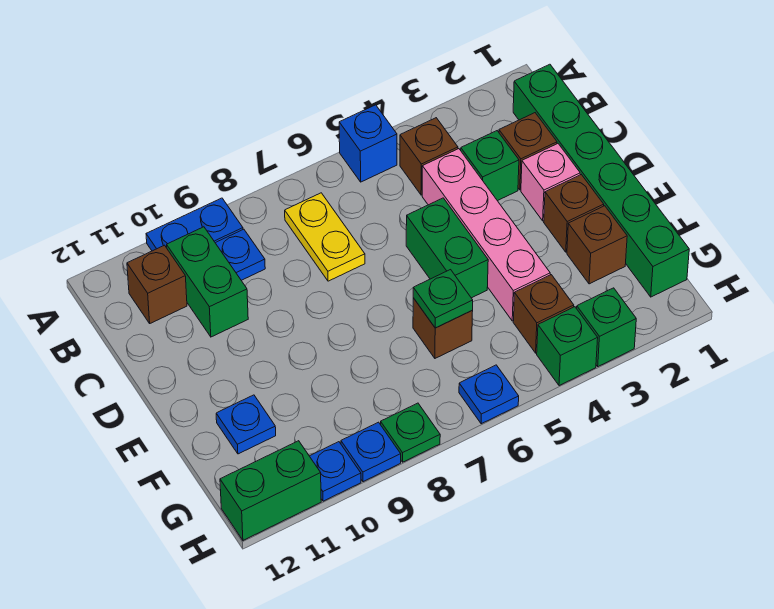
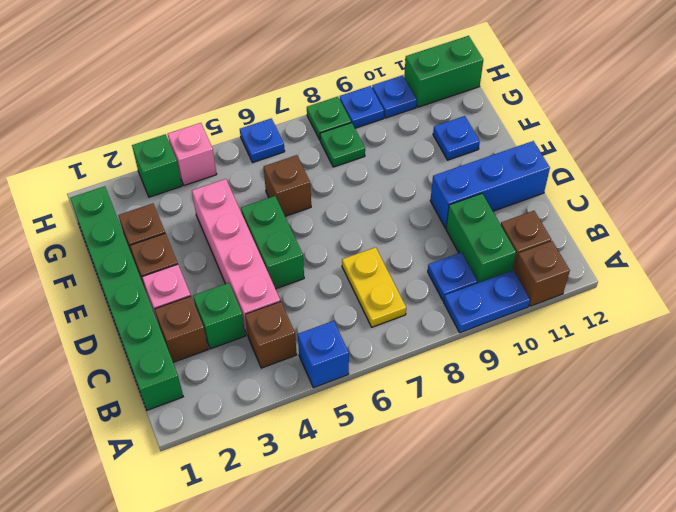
none -> blue brick D10:D12 level 1
green plate F6 level 2 -> green plate G8 level 1
brown brick G4 level 1 -> brown brick A11 level 1
green brick H4 level 1 -> pink brick H4 level 1

